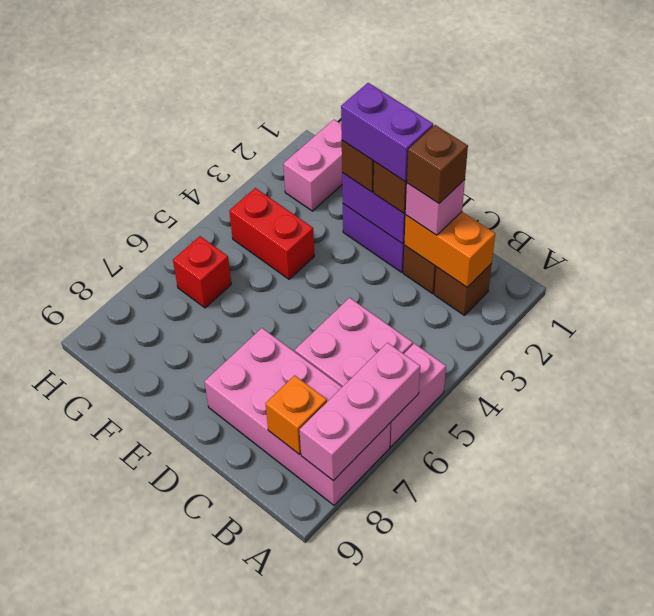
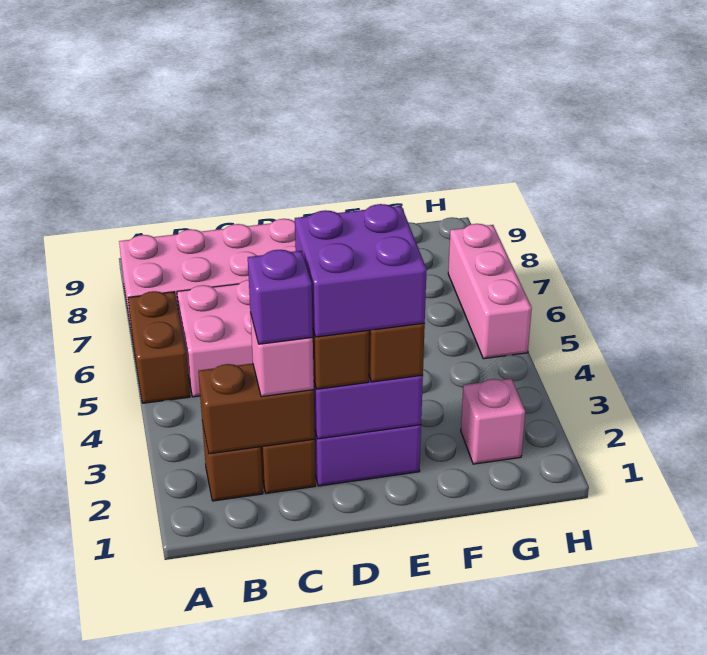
pink brick A5:A6 level 1 -> brown brick A5:A6 level 1
pink brick A6:A8 level 2 -> pink brick H5:H7 level 1
orange brick B2:C2 level 2 -> brown brick B2:C2 level 2
orange brick B8 level 2 -> none
brown brick C2 level 4 -> purple brick C2 level 4
purple brick D2:E2 level 4 -> purple brick D2:E3 level 4
red brick F4:G4 level 1 -> none
pink brick G1:G2 level 1 -> pink brick G2 level 1
red brick G6 level 1 -> none

